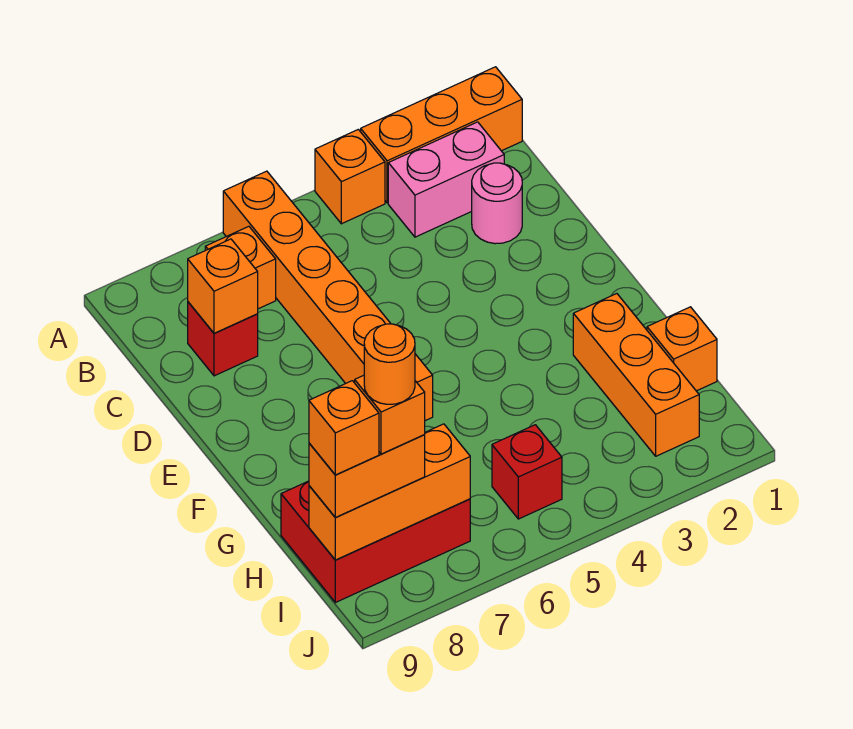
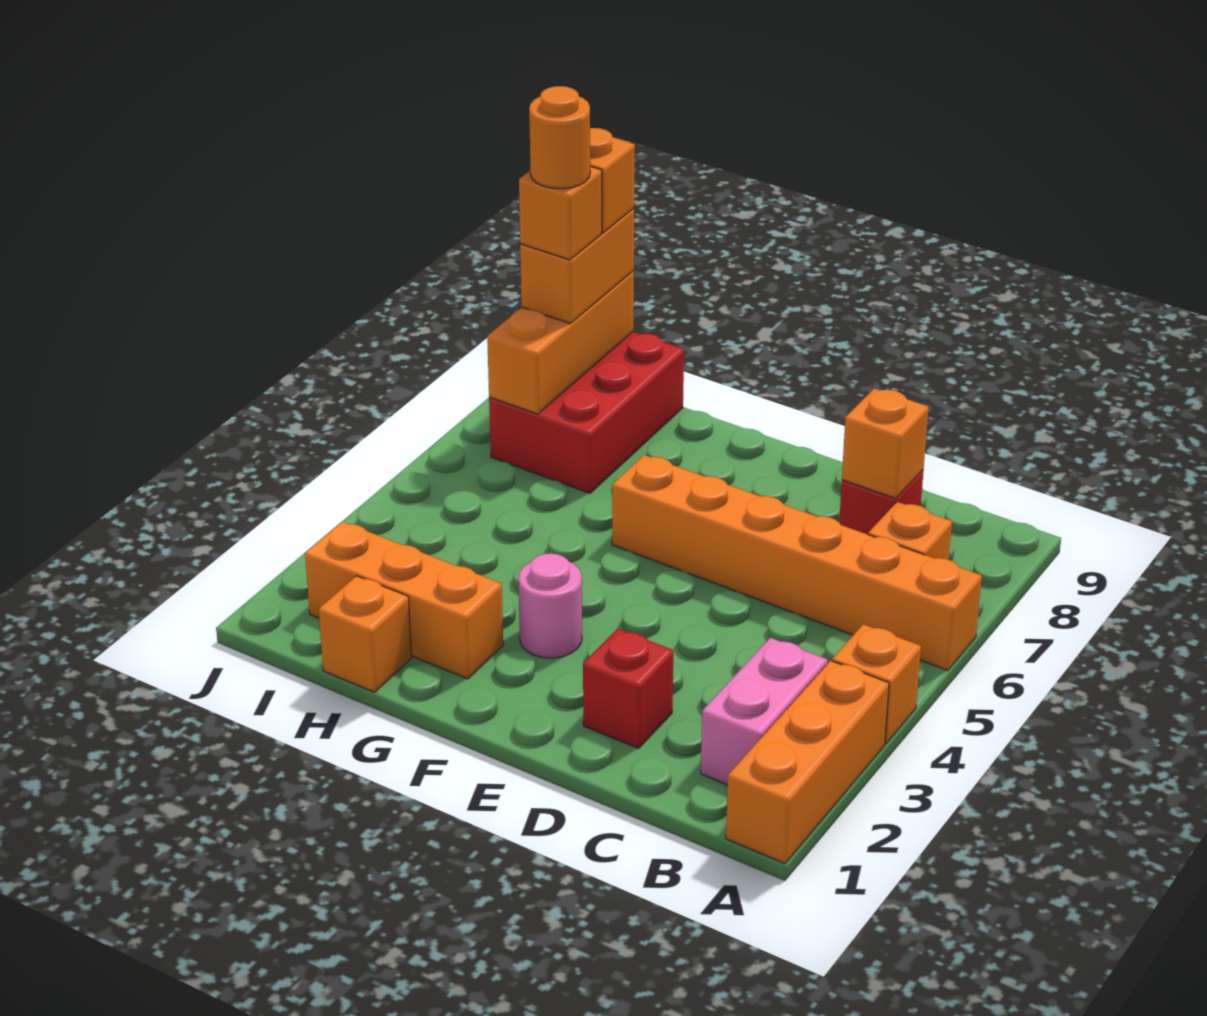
pink round brick C2 level 1 -> pink round brick F3 level 1
red brick I5 level 1 -> red brick D2 level 1

